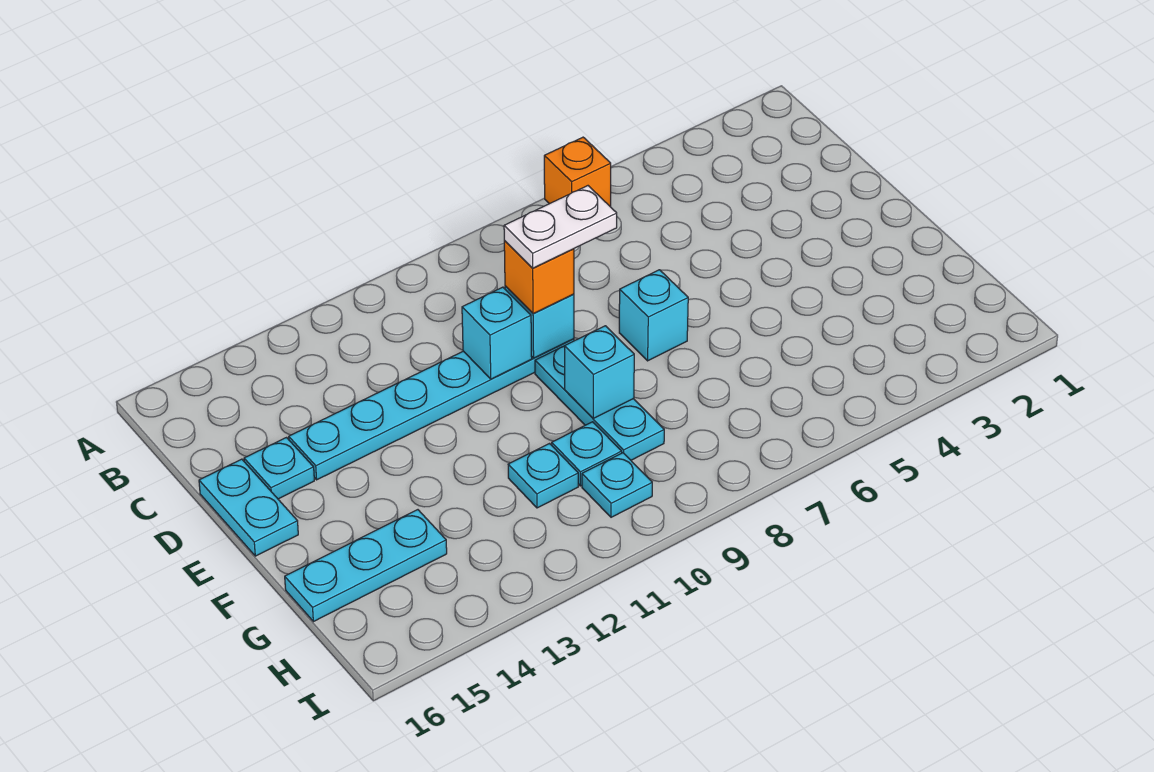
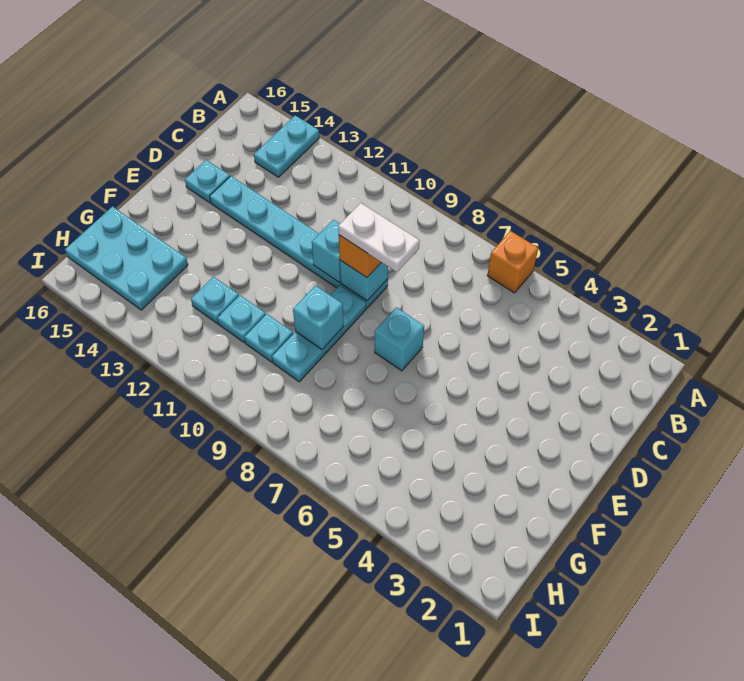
cyan plate D16:E16 level 1 -> cyan plate A14:B14 level 1
cyan plate G14:G16 level 1 -> cyan plate G14:H16 level 1
cyan plate H10 level 1 -> cyan plate G12 level 1

